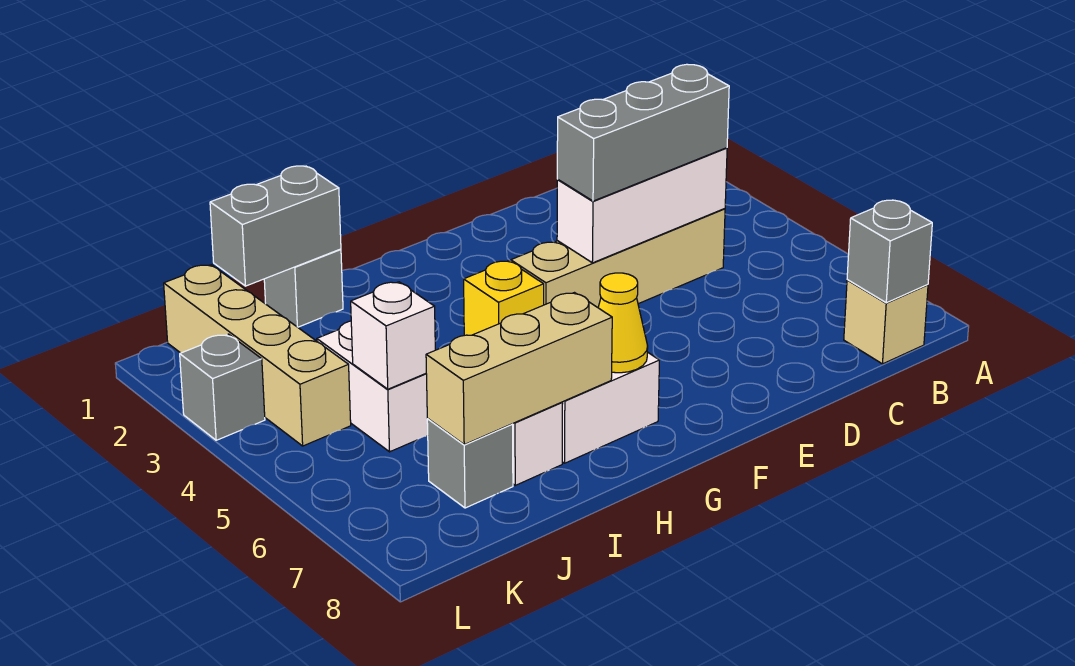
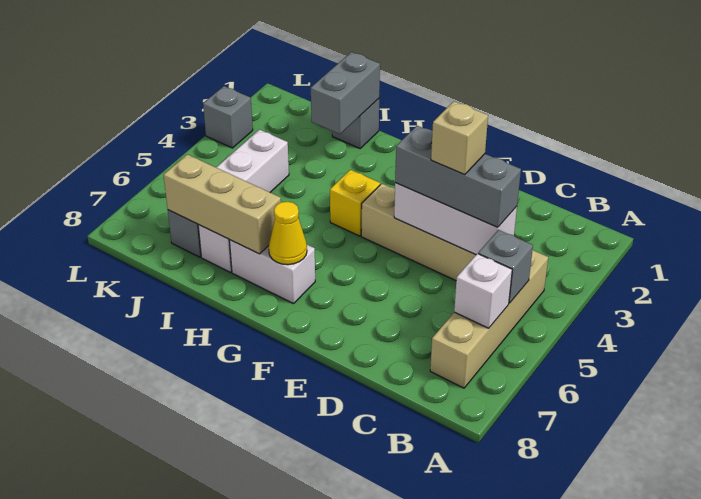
tan brick B8 level 1 -> tan brick D4 level 4
grey brick B8 level 2 -> grey brick B5 level 2
grey brick I1:J1 level 2 -> grey brick I1:I2 level 2
white brick J5 level 2 -> white brick B6 level 2
tan brick K1:K4 level 1 -> tan brick B4:B7 level 1

